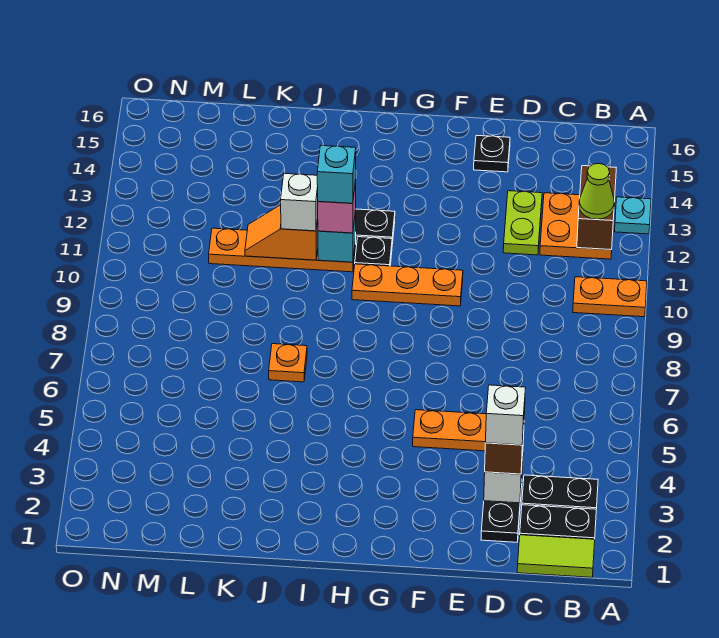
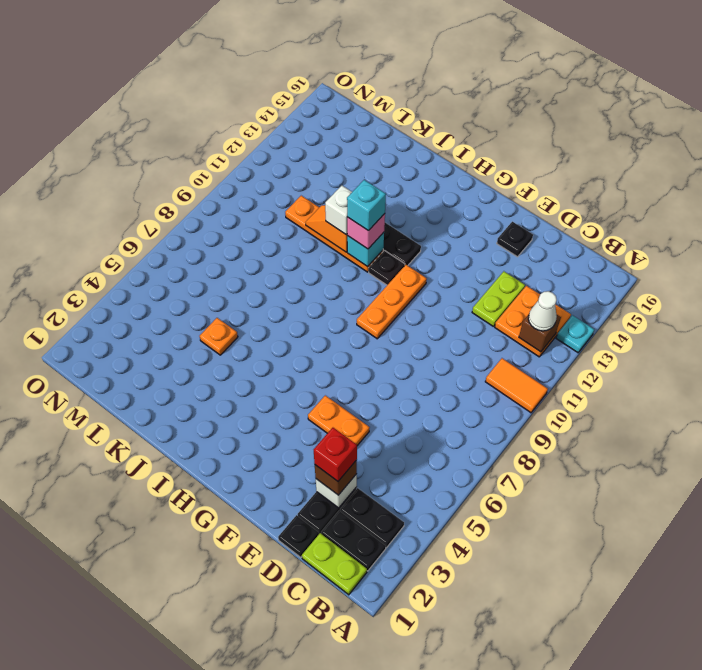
orange plate A10:B10 level 1 -> orange tile A10:B10 level 1
lime tile B1:C1 level 1 -> lime plate B1:C1 level 1
brown brick B12:B13 level 2 -> brown brick B12 level 2
lime cone B12 level 3 -> white cone B12 level 3
none -> black plate D1 level 1
white brick D3 level 4 -> red brick D3 level 4
orange plate F10:H10 level 1 -> orange plate G9:G11 level 1
orange plate J7 level 1 -> orange plate K5 level 1

